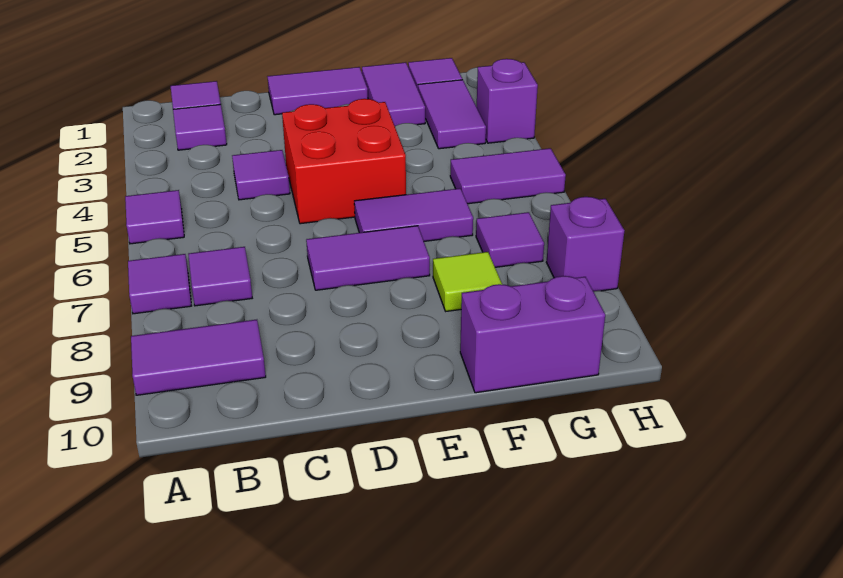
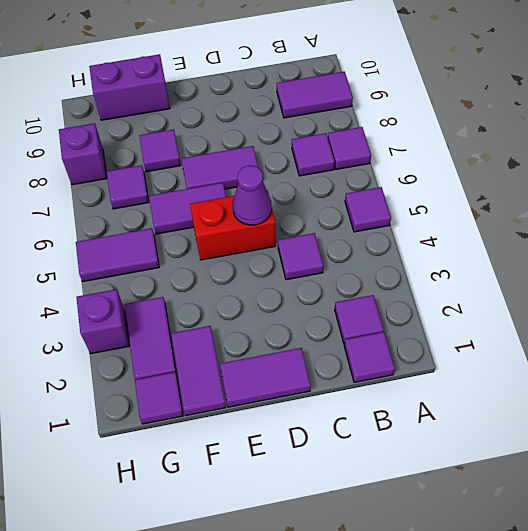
red brick D4:E5 level 1 -> red brick D5:E5 level 1
none -> purple cone D5 level 2
lime tile F8 level 1 -> purple tile F8 level 1

